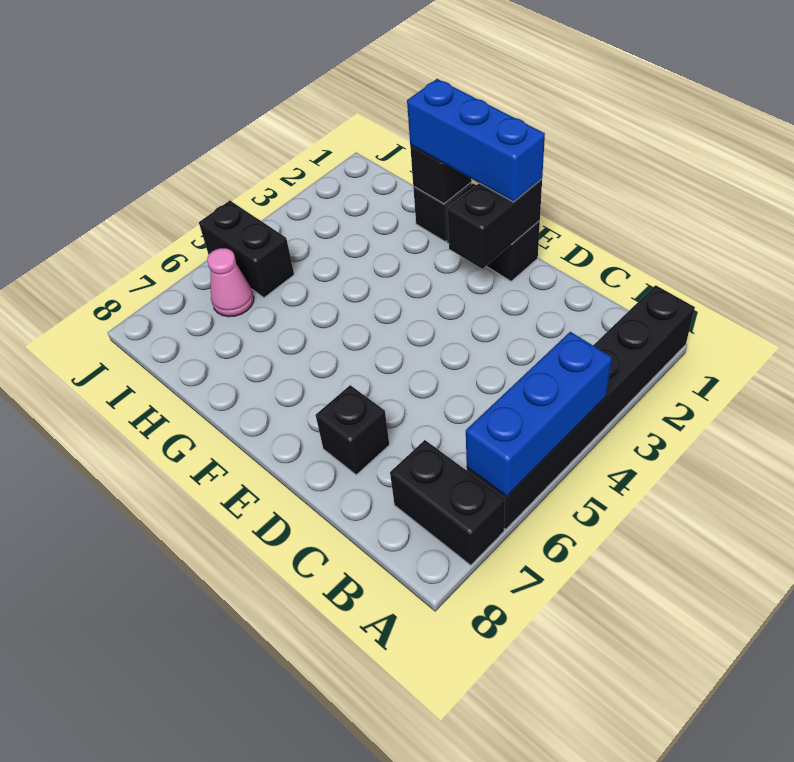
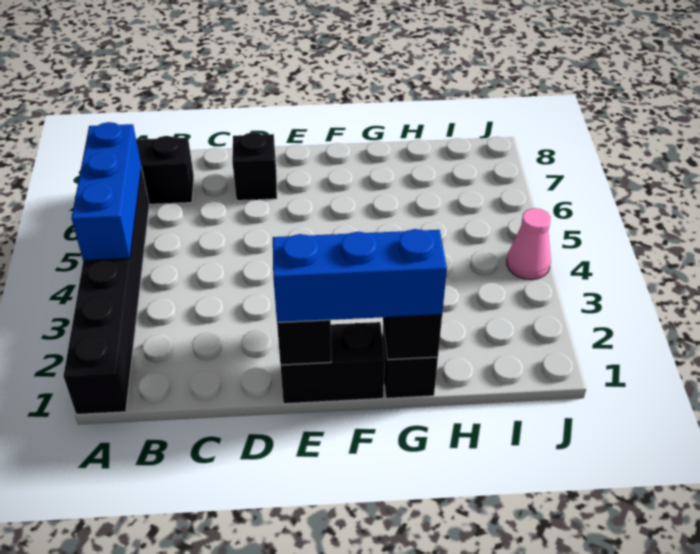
black brick I5:J5 level 1 -> none
pink cone I6 level 1 -> pink cone J4 level 1

